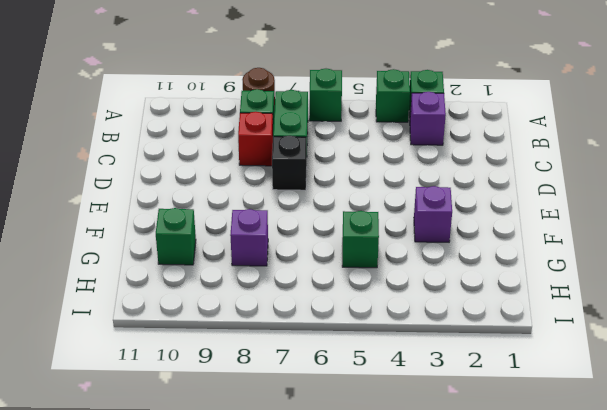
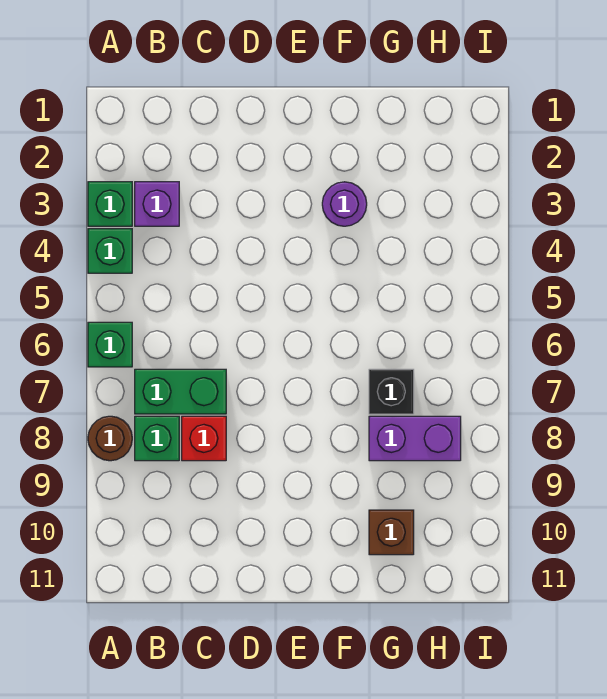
black brick D7 level 1 -> black brick G7 level 1
purple brick F3 level 1 -> purple round brick F3 level 1
green brick G5 level 1 -> none
purple brick G8 level 1 -> purple brick G8:H8 level 1
green brick G10 level 1 -> brown brick G10 level 1

